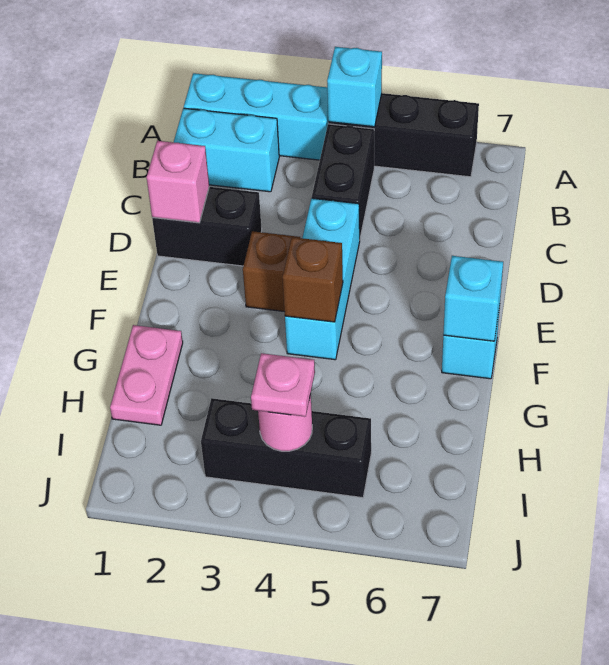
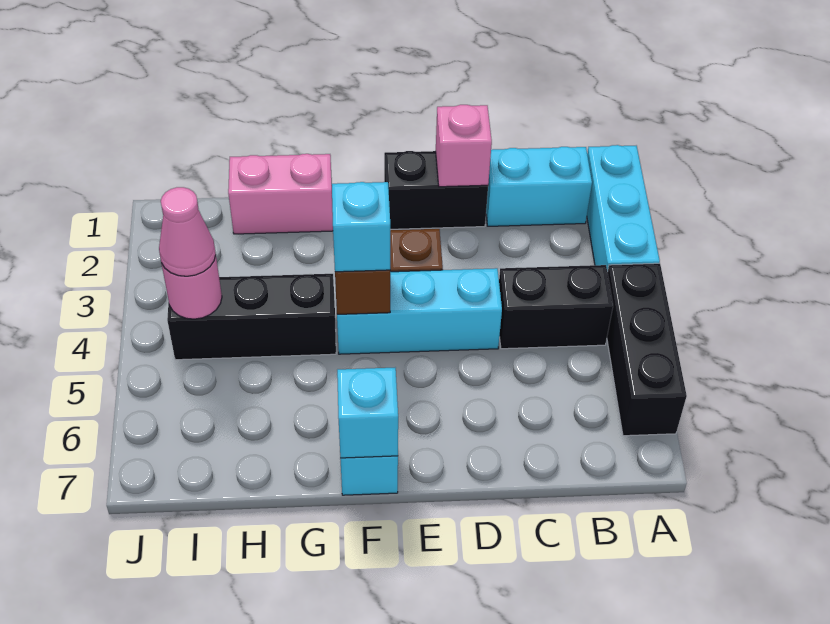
cyan brick A4 level 2 -> cyan brick F4 level 3
cyan brick B1:B2 level 1 -> cyan brick B1:C1 level 1
black brick D1:D2 level 1 -> black brick D1:E1 level 1
pink plate G1:H1 level 1 -> pink brick G1:H1 level 1
black brick I3:I5 level 1 -> black brick G4:I4 level 1
pink plate I4 level 3 -> pink cone I4 level 3

